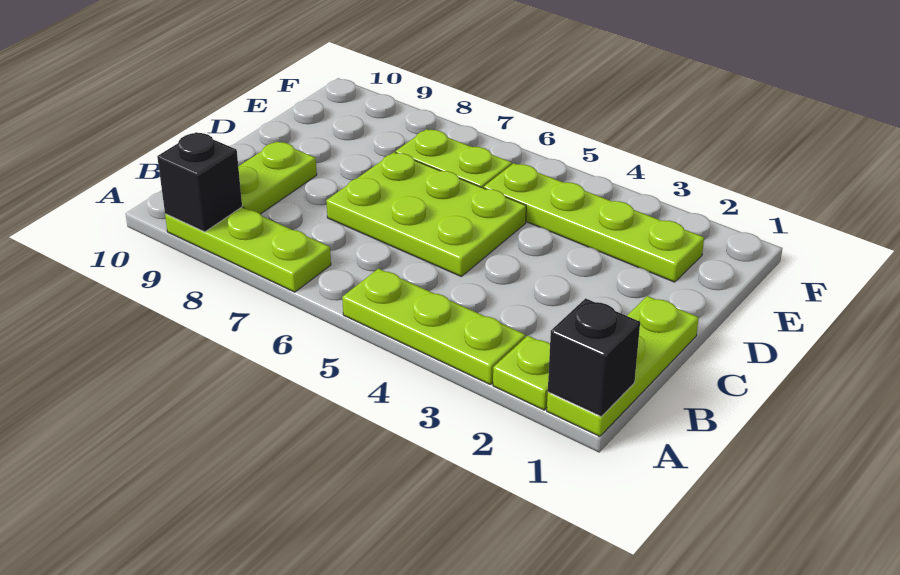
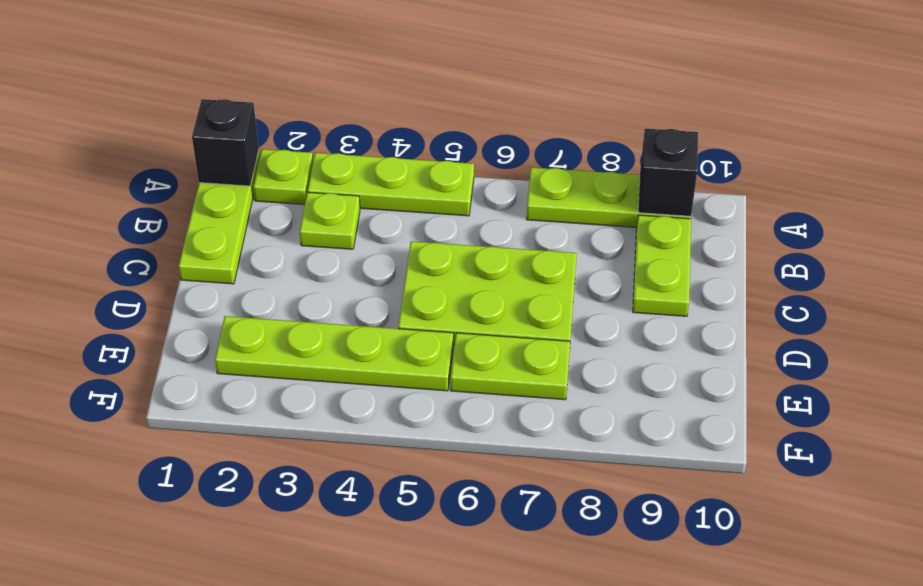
none -> lime plate B3 level 1

